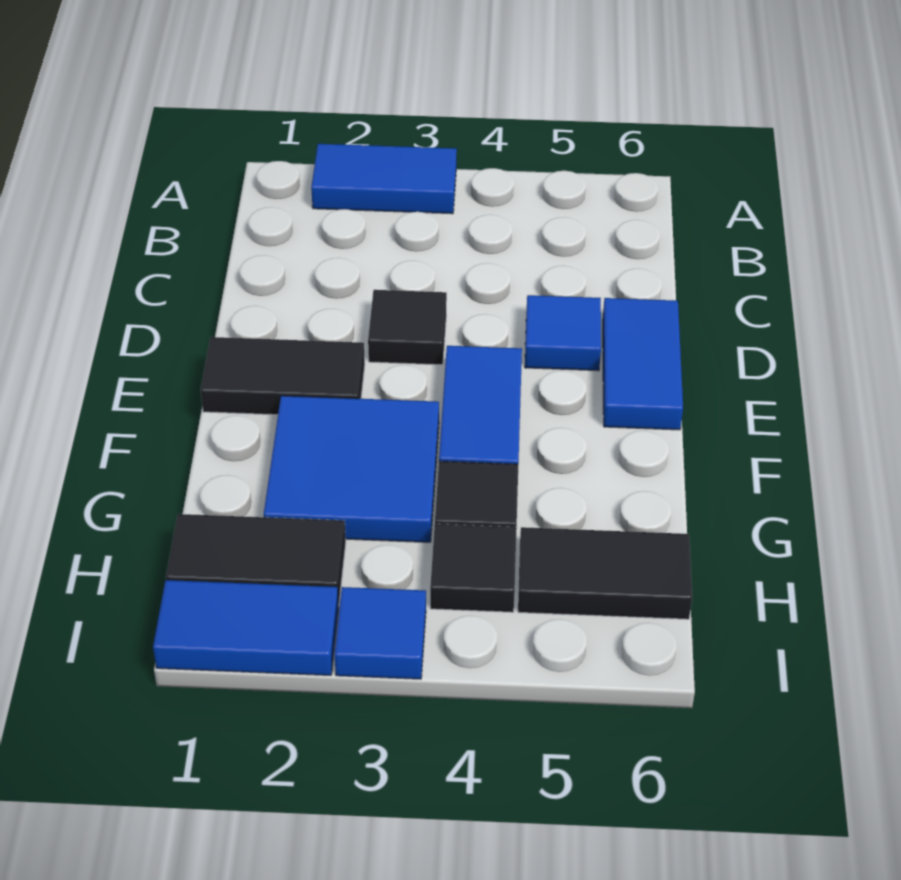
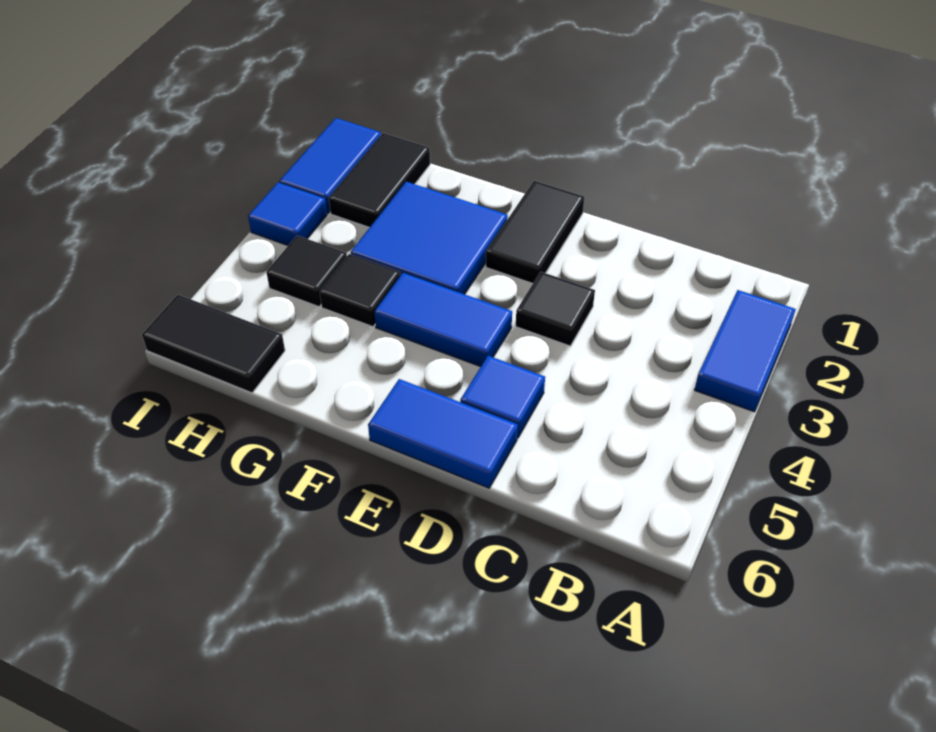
black tile H5:H6 level 1 -> black tile H6:I6 level 1

